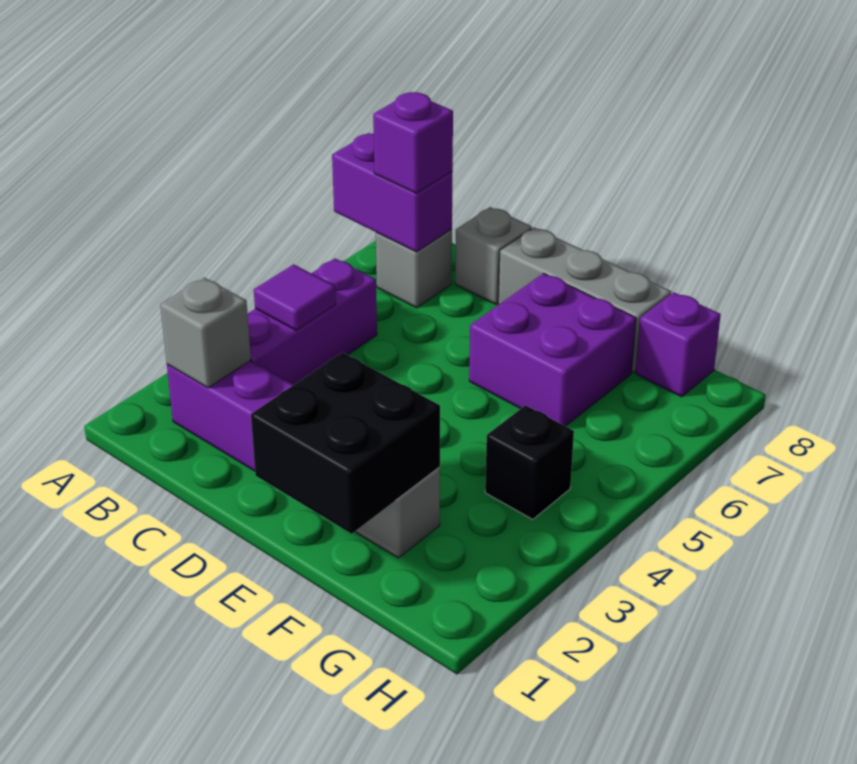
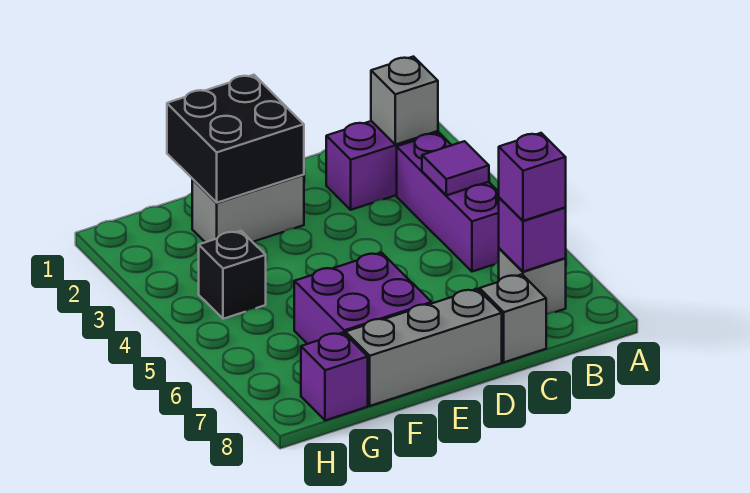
purple brick A7:B7 level 2 -> purple brick B7 level 2

